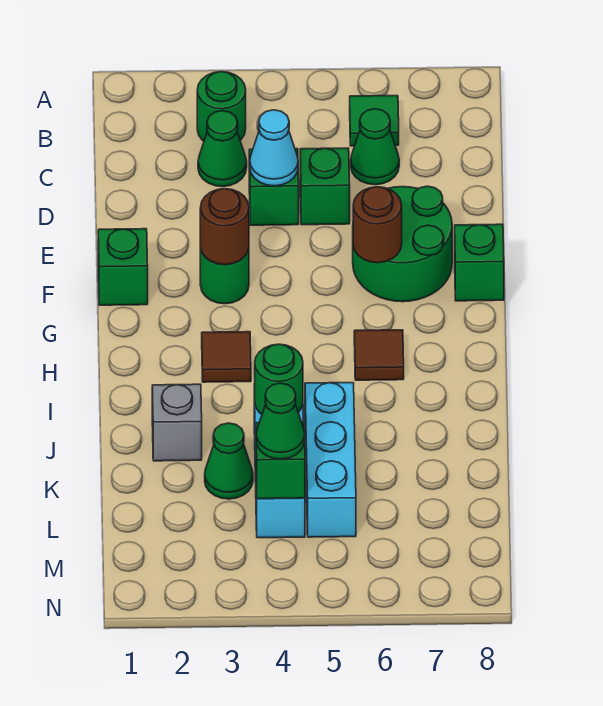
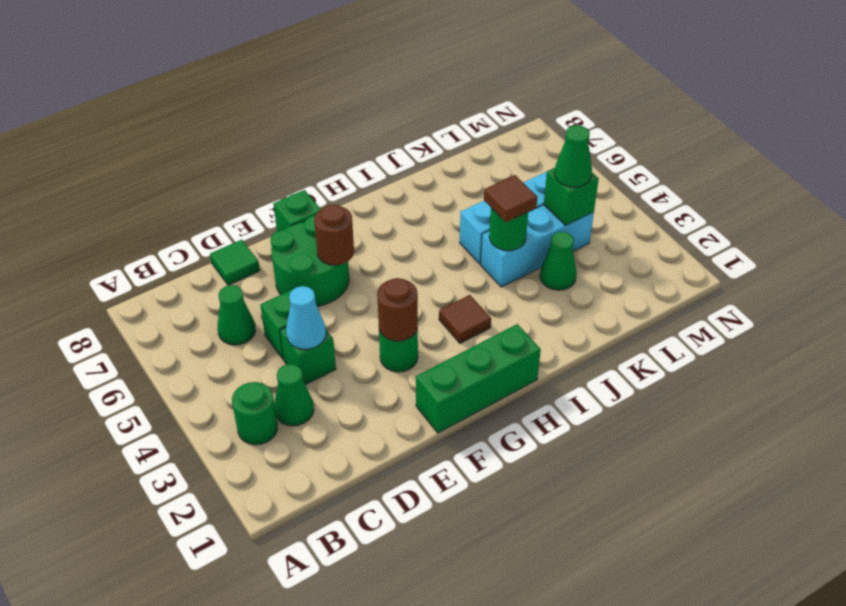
green tile B6 level 1 -> green tile D8 level 1
green brick F1 level 1 -> green brick F1:H1 level 1
brown tile H6 level 1 -> brown tile J4 level 3
grey brick J2 level 1 -> none

